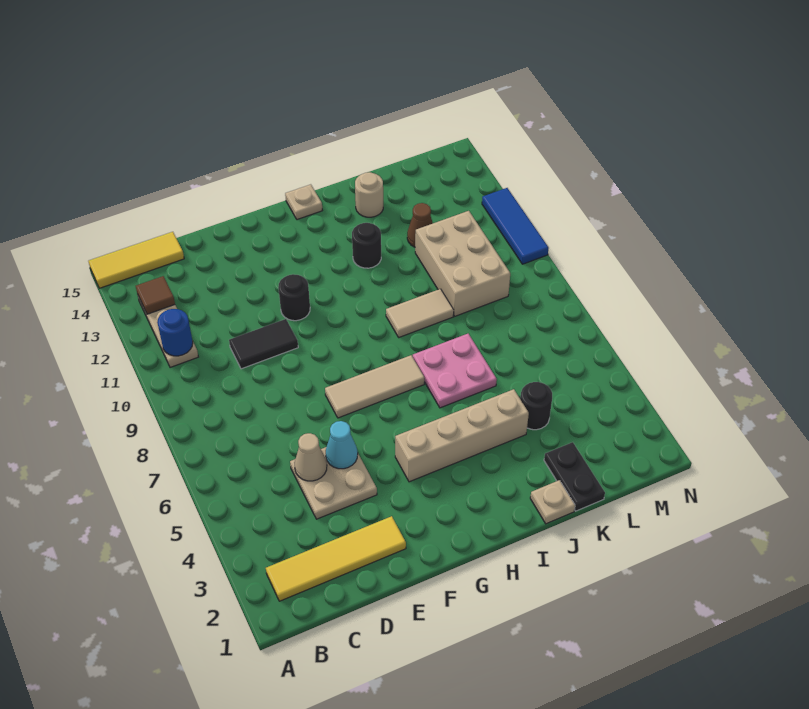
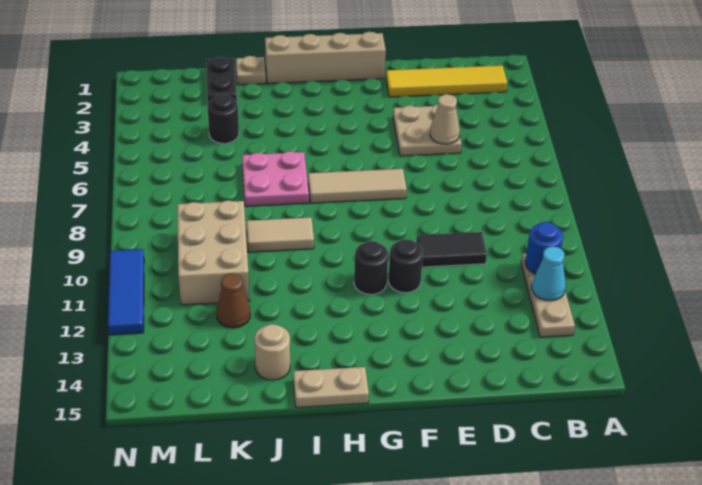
yellow tile A15:C15 level 1 -> none
brown tile B13 level 2 -> none
cyan cone E5 level 2 -> cyan cone B12 level 2
tan brick G4:J4 level 1 -> tan brick F1:I1 level 1
tan plate H15 level 1 -> tan plate H15:I15 level 1
black round brick I12 level 1 -> black round brick G11 level 1

